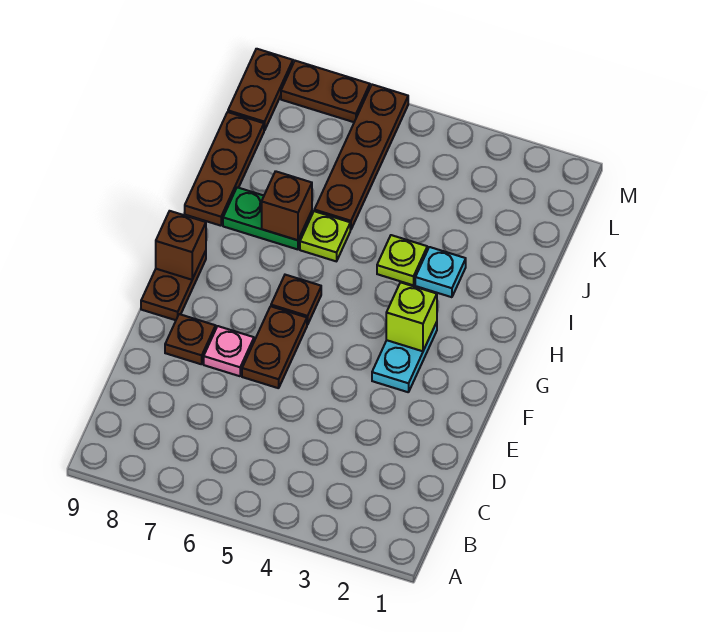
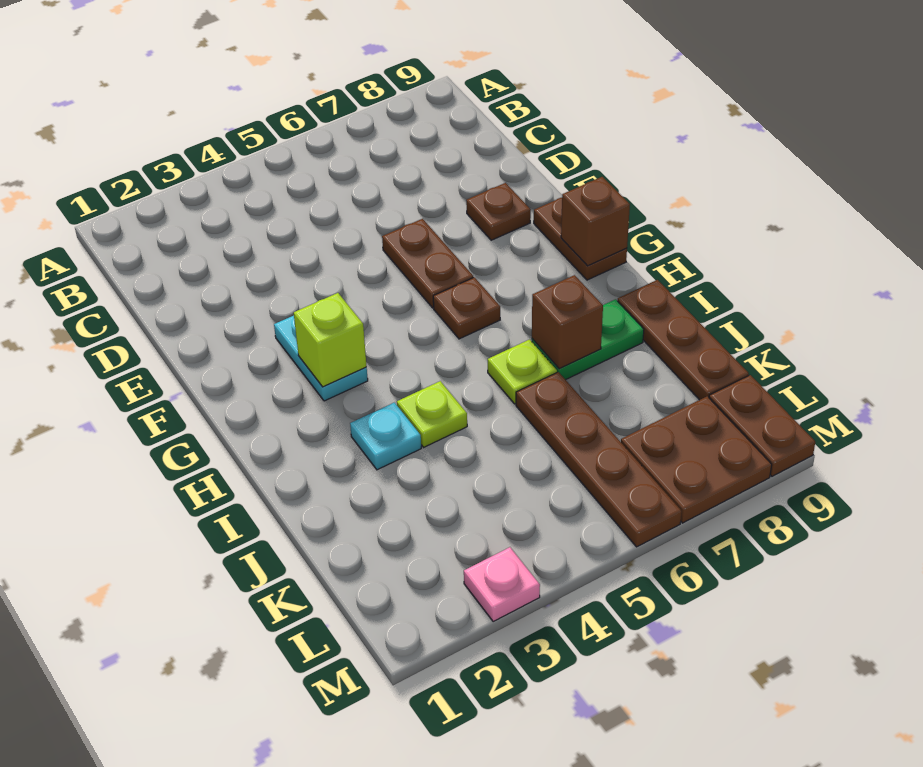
pink plate E7 level 1 -> pink plate M3 level 1
brown plate M7:M8 level 1 -> brown plate L7:M8 level 1

